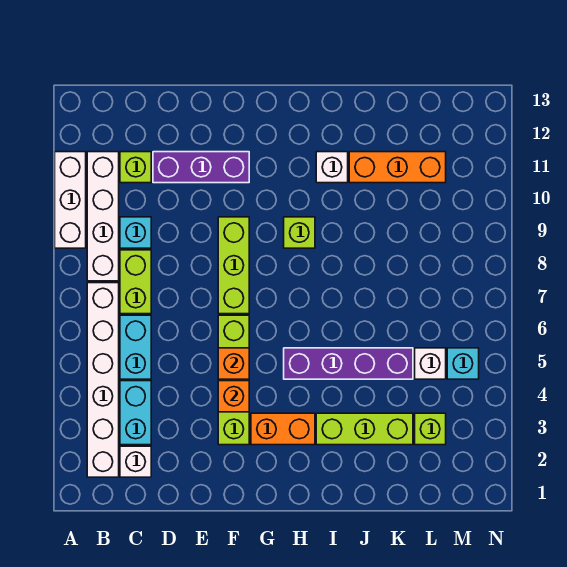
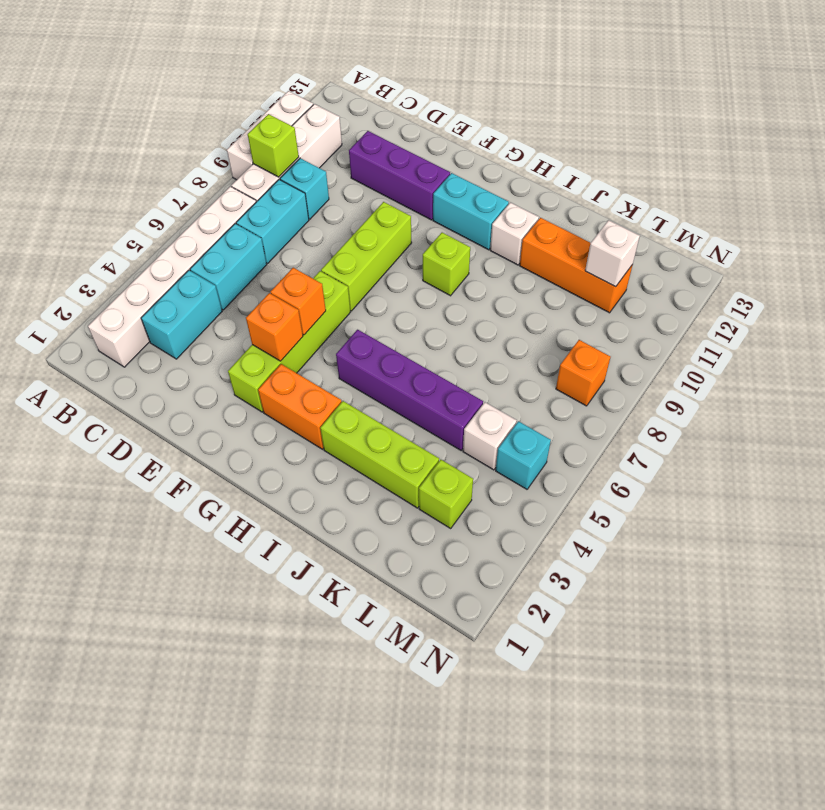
white brick C2 level 1 -> white brick L11 level 2
lime brick C7:C8 level 1 -> cyan brick C7:C8 level 1
lime brick C11 level 1 -> lime brick B9 level 2
none -> cyan brick G11:H11 level 1
none -> orange brick M8 level 1

